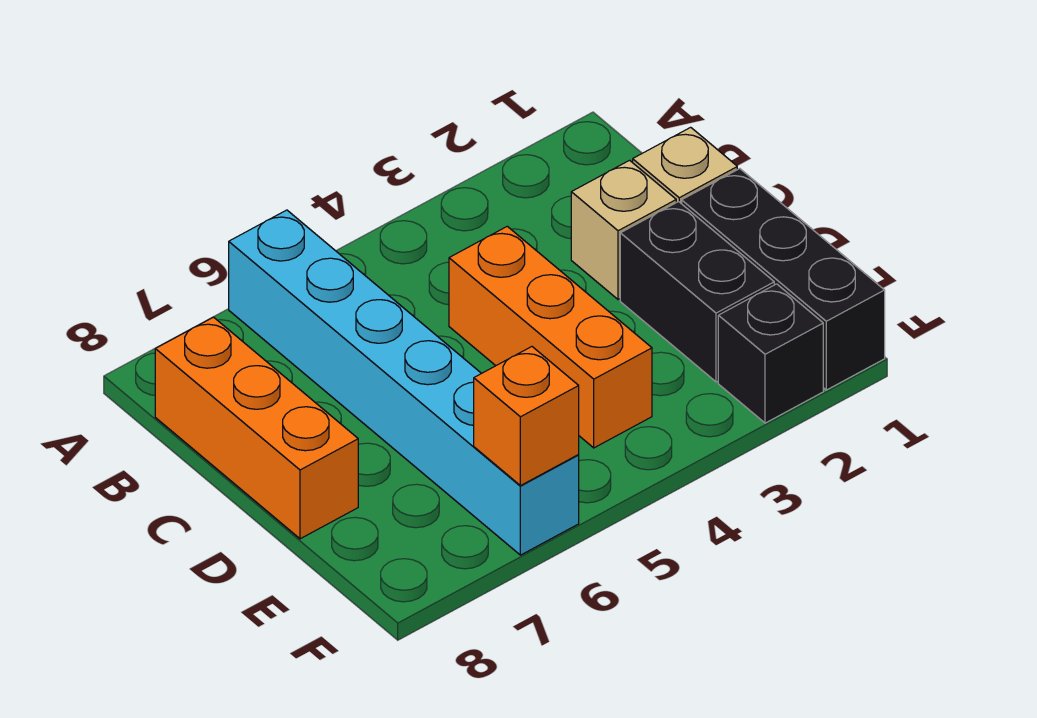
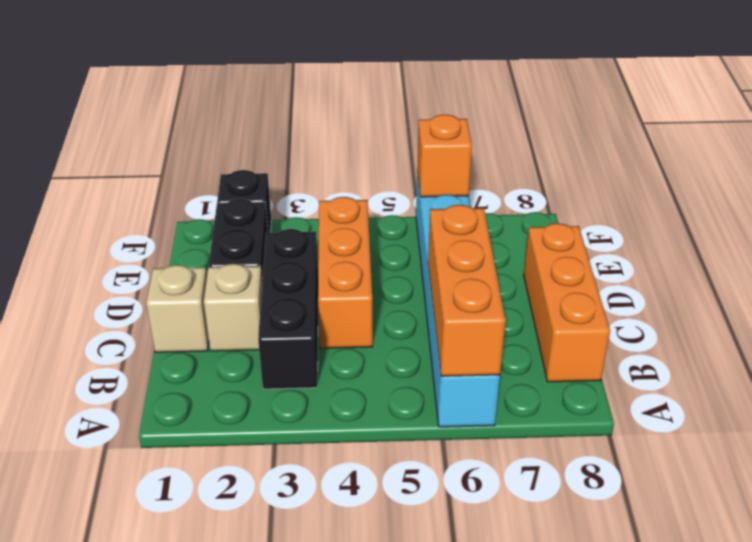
none -> orange brick A6:C6 level 2
black brick D1:F1 level 1 -> black brick B3:D3 level 1

